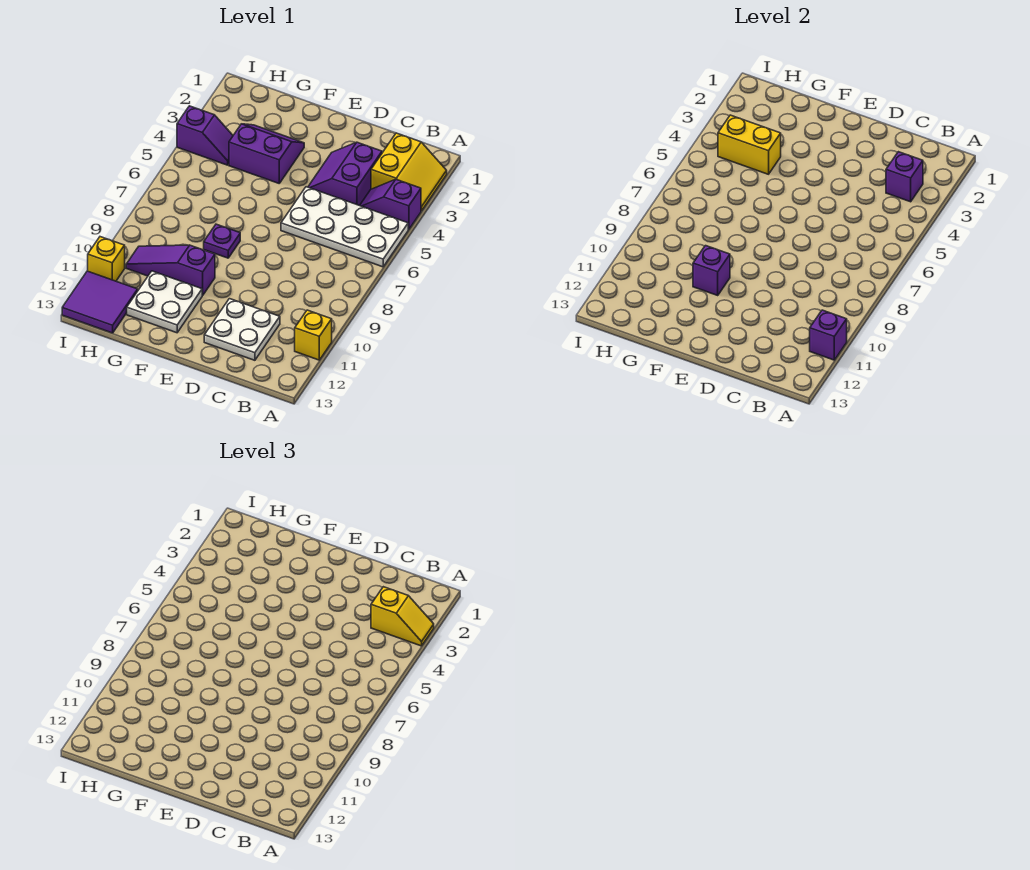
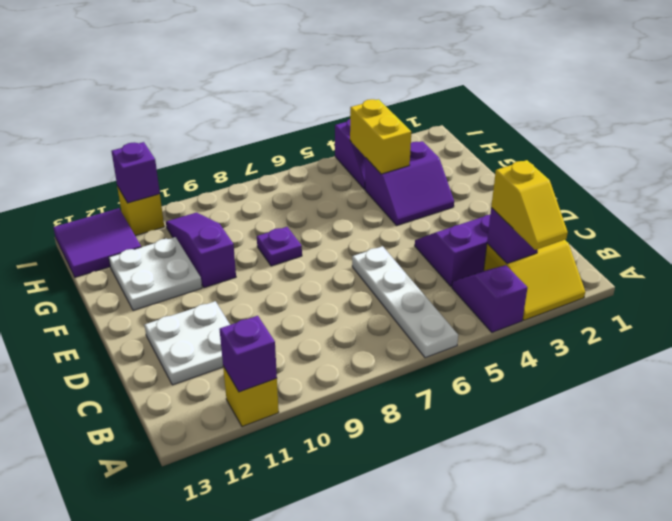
white plate A5:D6 level 1 -> white plate A6:D6 level 1
purple slope F3:G4 level 1 top 4 -> purple slope F3:G4 level 1 top G
purple brick F10 level 2 -> purple brick I11 level 2

